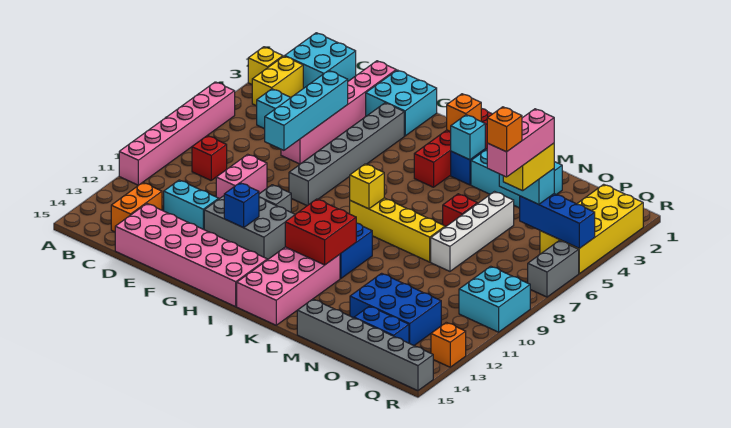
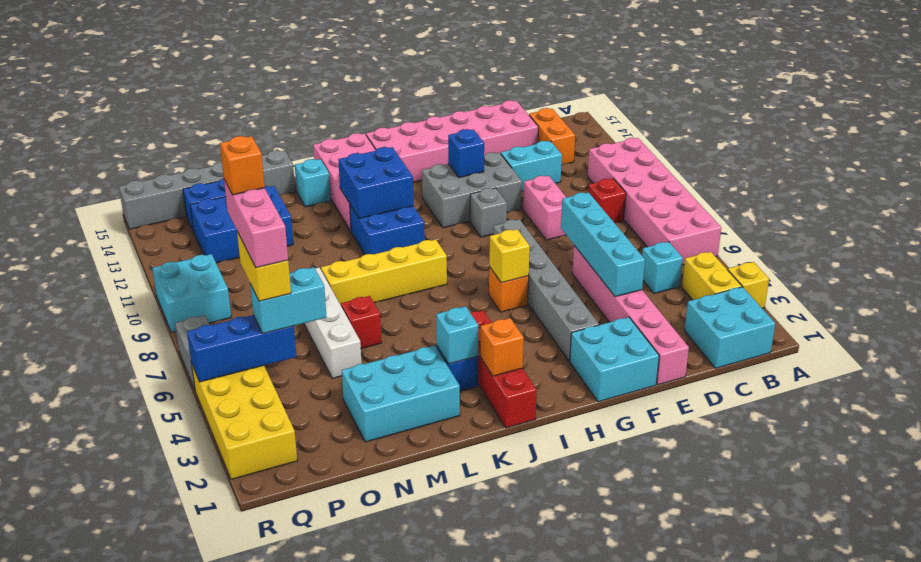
pink brick A6:A11 level 1 -> pink brick A6:B11 level 1
yellow brick J8 level 2 -> yellow brick H6 level 2
red brick J11:K12 level 2 -> blue brick J11:K12 level 2
none -> cyan brick L14 level 1
orange brick R13 level 1 -> orange brick H6 level 1

